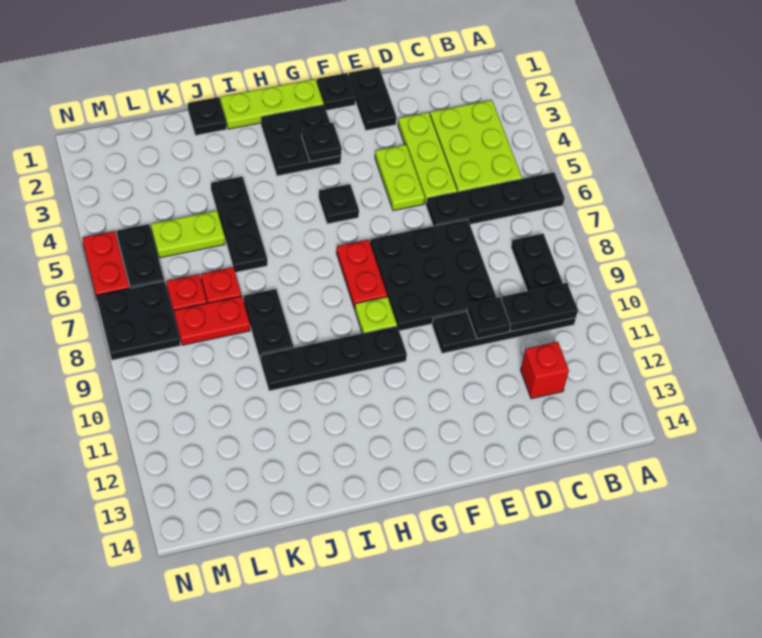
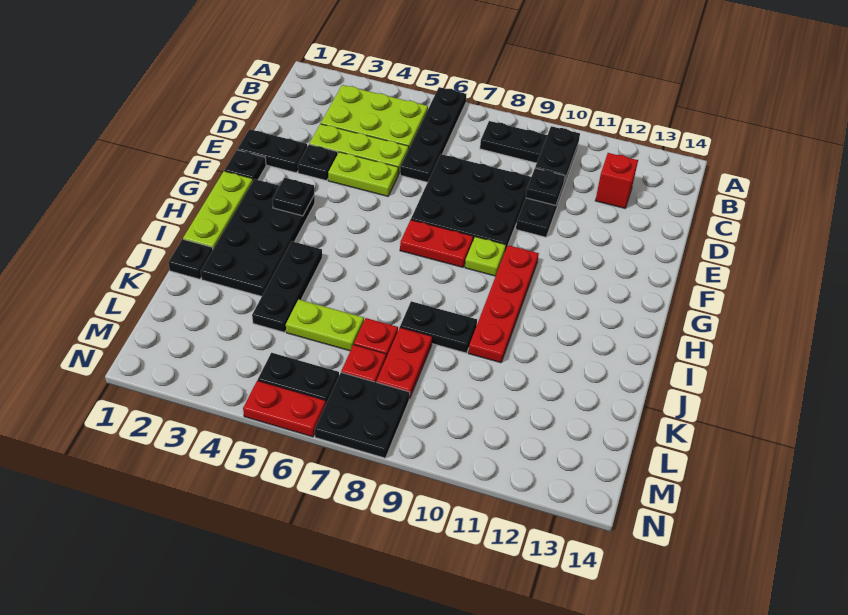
black plate G2:H3 level 1 -> black plate G2:J3 level 1
black plate G5 level 1 -> black plate E3 level 1
black plate G10:J10 level 1 -> red plate G10:J10 level 1
black plate J4:J6 level 1 -> black plate I4:K4 level 1
lime plate K5:L5 level 1 -> lime plate K5:K6 level 1

